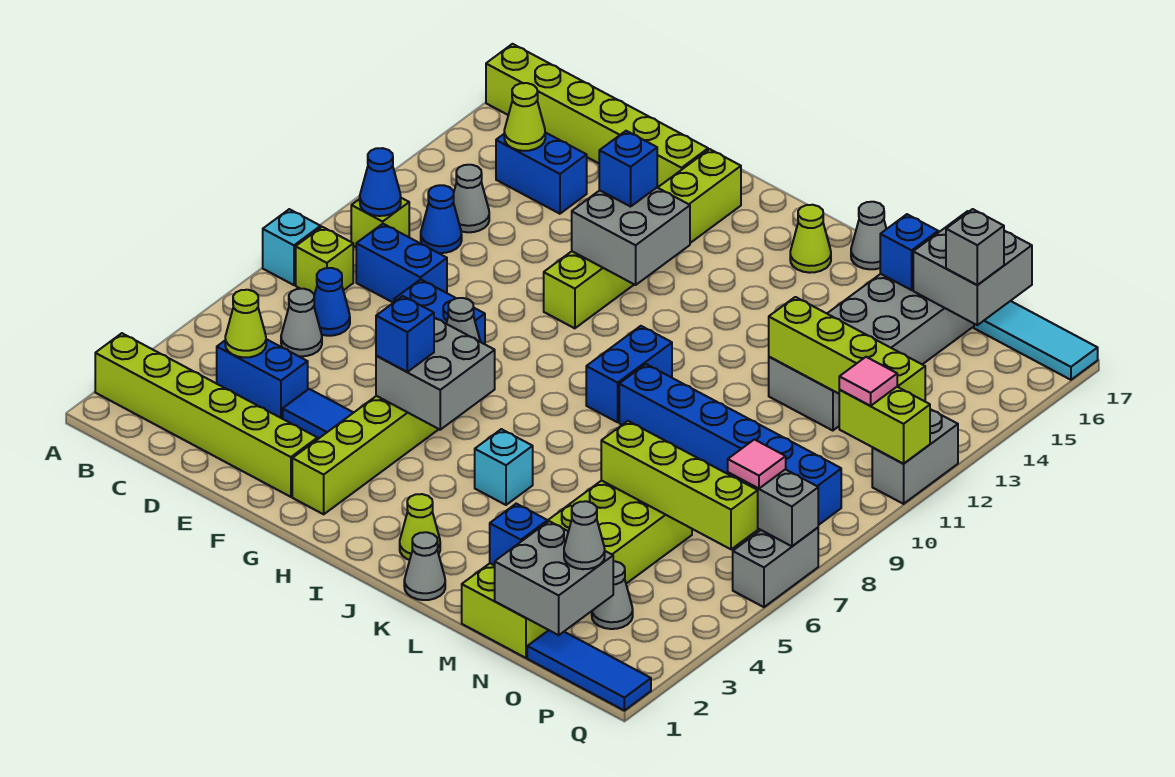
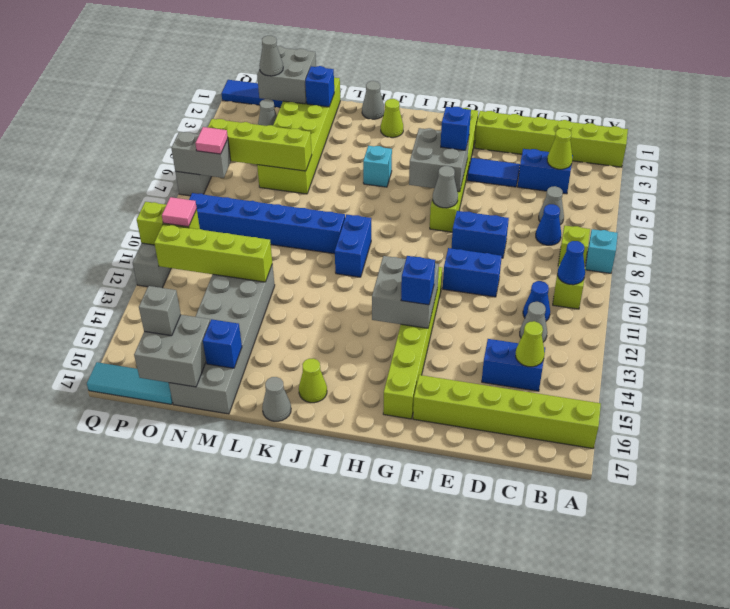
blue brick C9:D9 level 1 -> blue brick E10:F10 level 1

